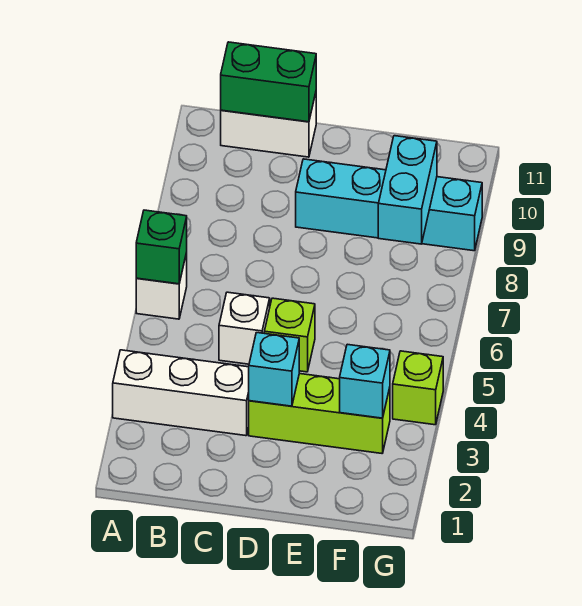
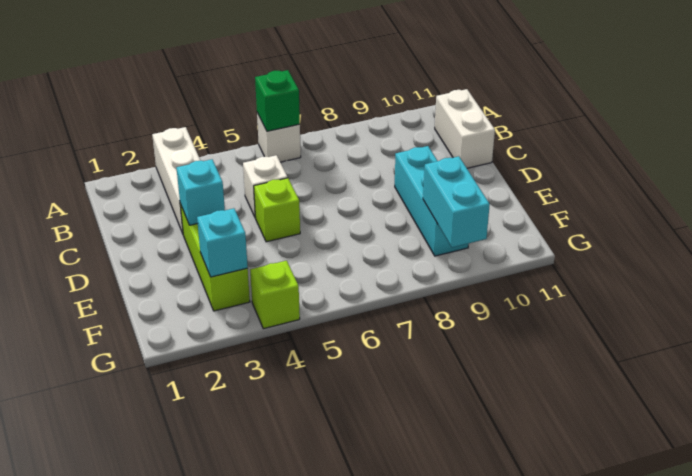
green brick B11:C11 level 2 -> none
cyan brick D9:G9 level 1 -> cyan brick D9:F9 level 1
cyan brick F8:F9 level 2 -> cyan brick F9:G9 level 2

